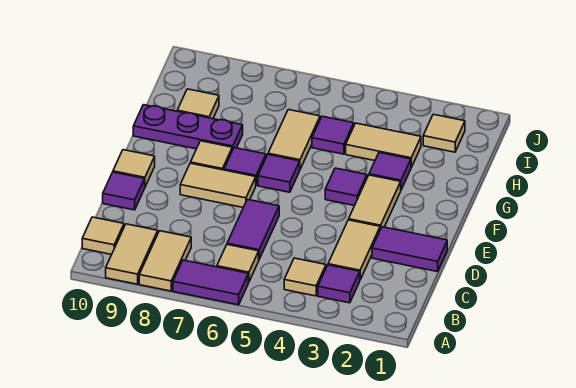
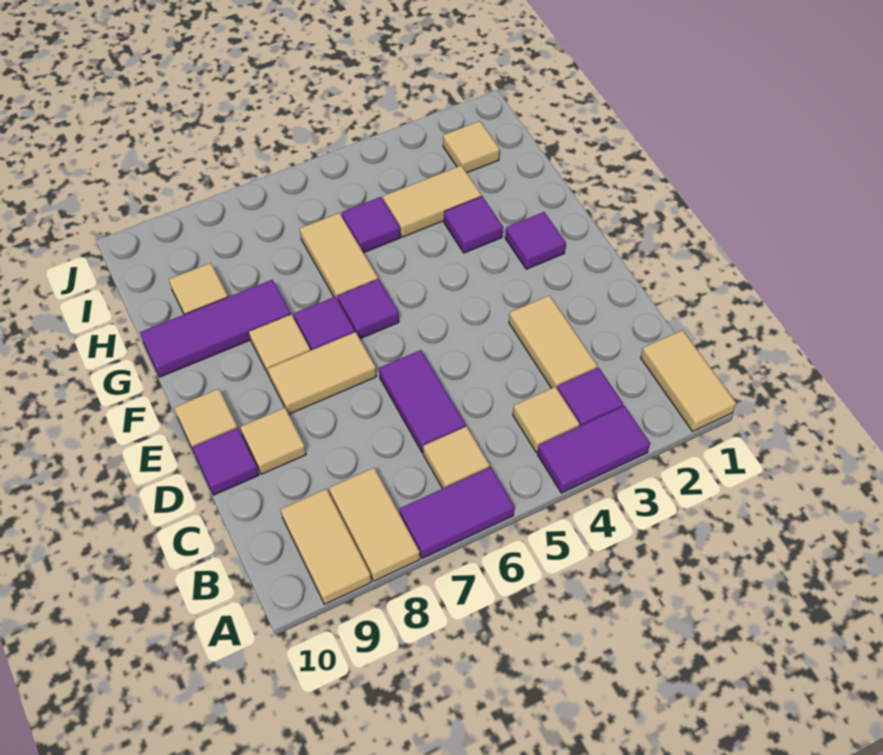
tan tile B10 level 1 -> tan tile D9 level 1
purple tile D1:D2 level 1 -> purple tile A3:A4 level 1
tan tile E3:F3 level 1 -> tan tile A1:B1 level 1
purple tile F4 level 1 -> purple tile F2 level 1
purple plate G8:G10 level 1 -> purple tile G8:G10 level 1

